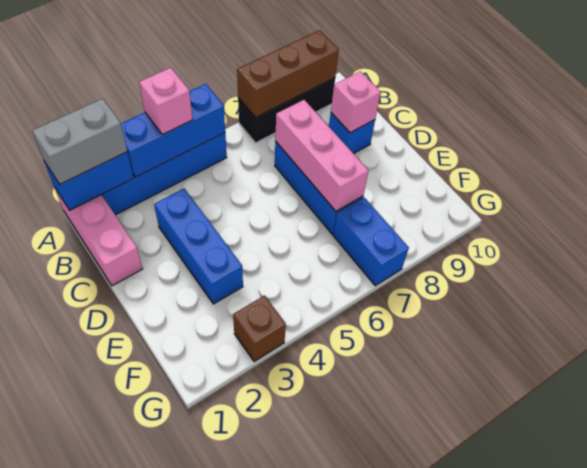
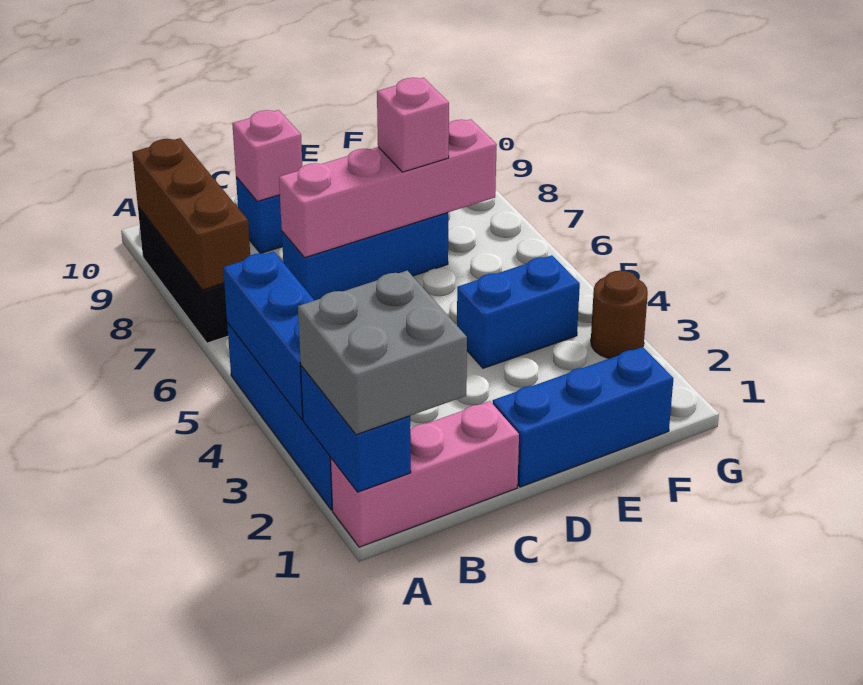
grey brick A1:A2 level 3 -> grey brick A1:B2 level 3
pink brick A4 level 3 -> pink brick E7 level 3
blue brick C3:E3 level 1 -> blue brick D1:F1 level 1
pink brick C7:E7 level 2 -> pink brick C7:F7 level 2
blue brick F7:G7 level 1 -> blue brick E4:F4 level 1
brown brick G3 level 1 -> brown round brick G3 level 1

